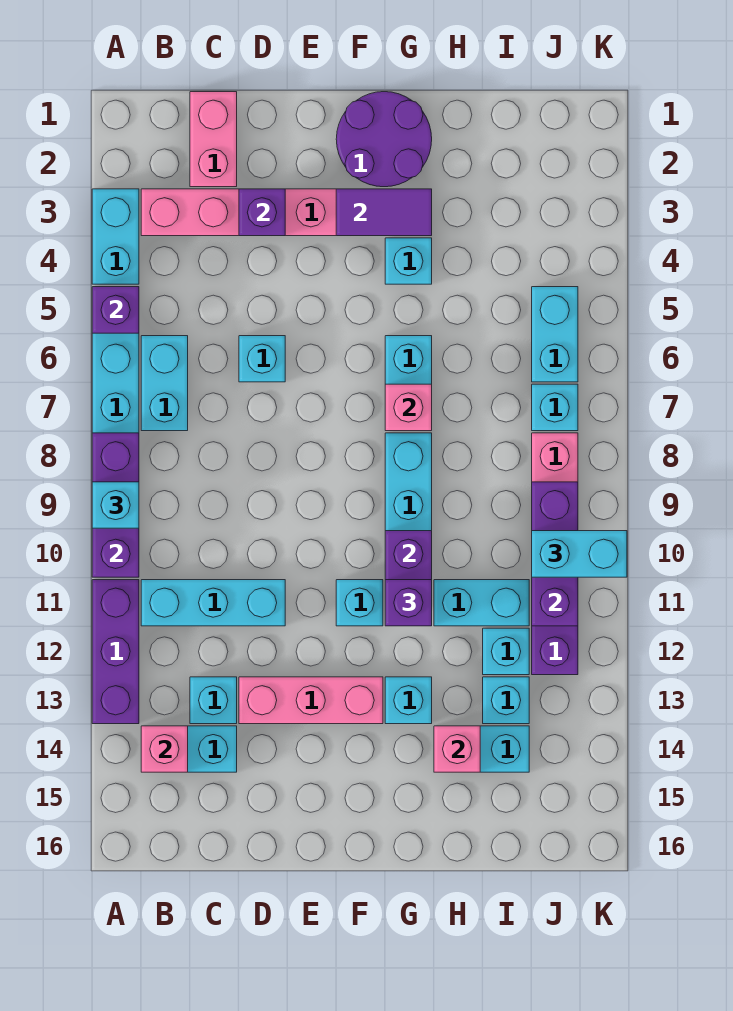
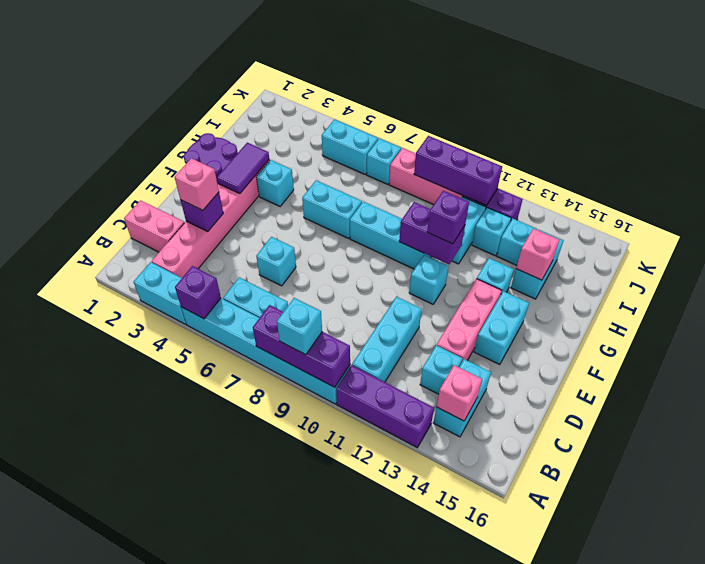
pink brick G7 level 2 -> pink brick D3 level 3
cyan brick J10:K10 level 3 -> cyan brick E14:F14 level 1

